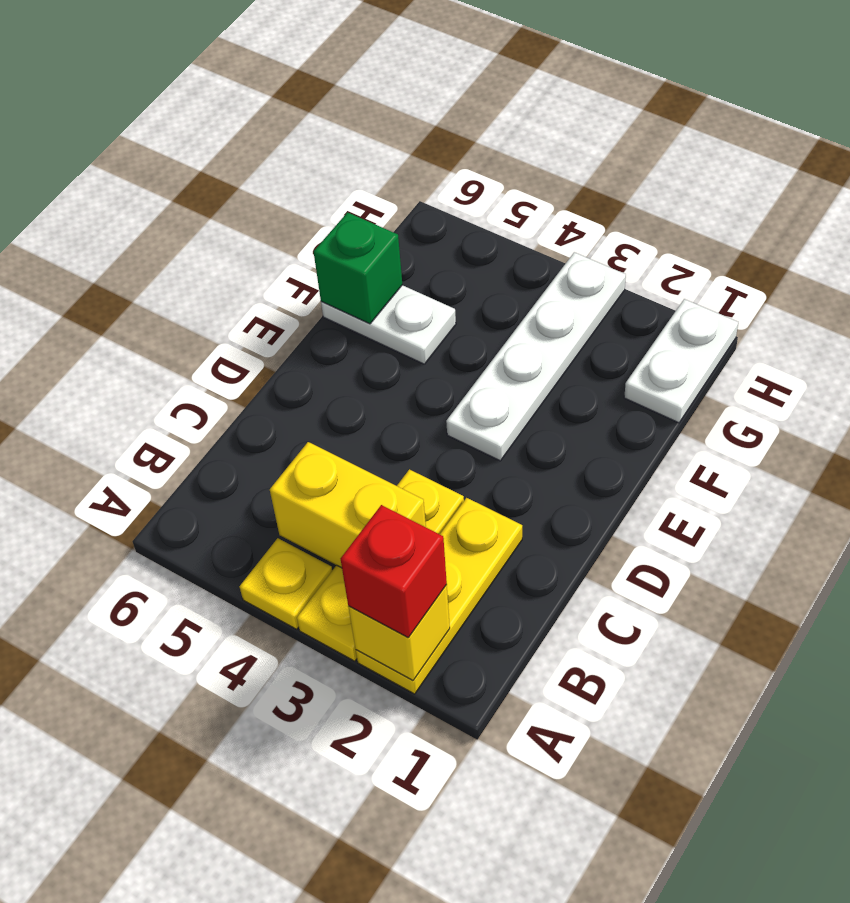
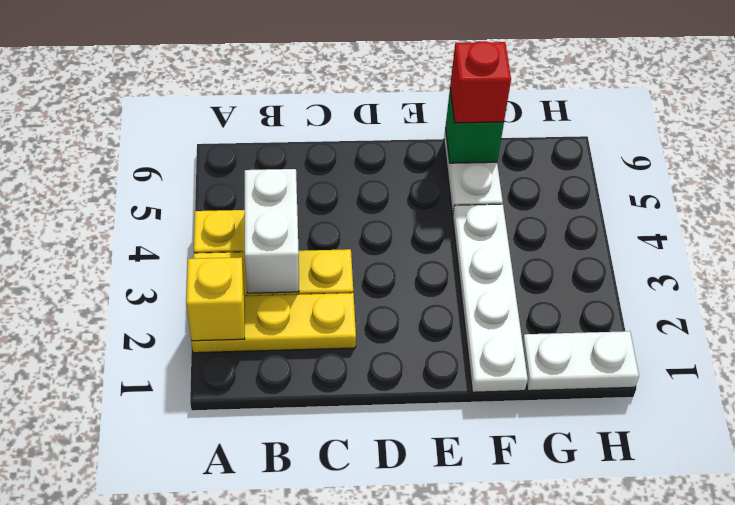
red brick A2 level 3 -> red brick F6 level 3
yellow brick B3:B4 level 2 -> white brick B3:B4 level 2
white plate E3:H3 level 1 -> white plate F1:F4 level 1

